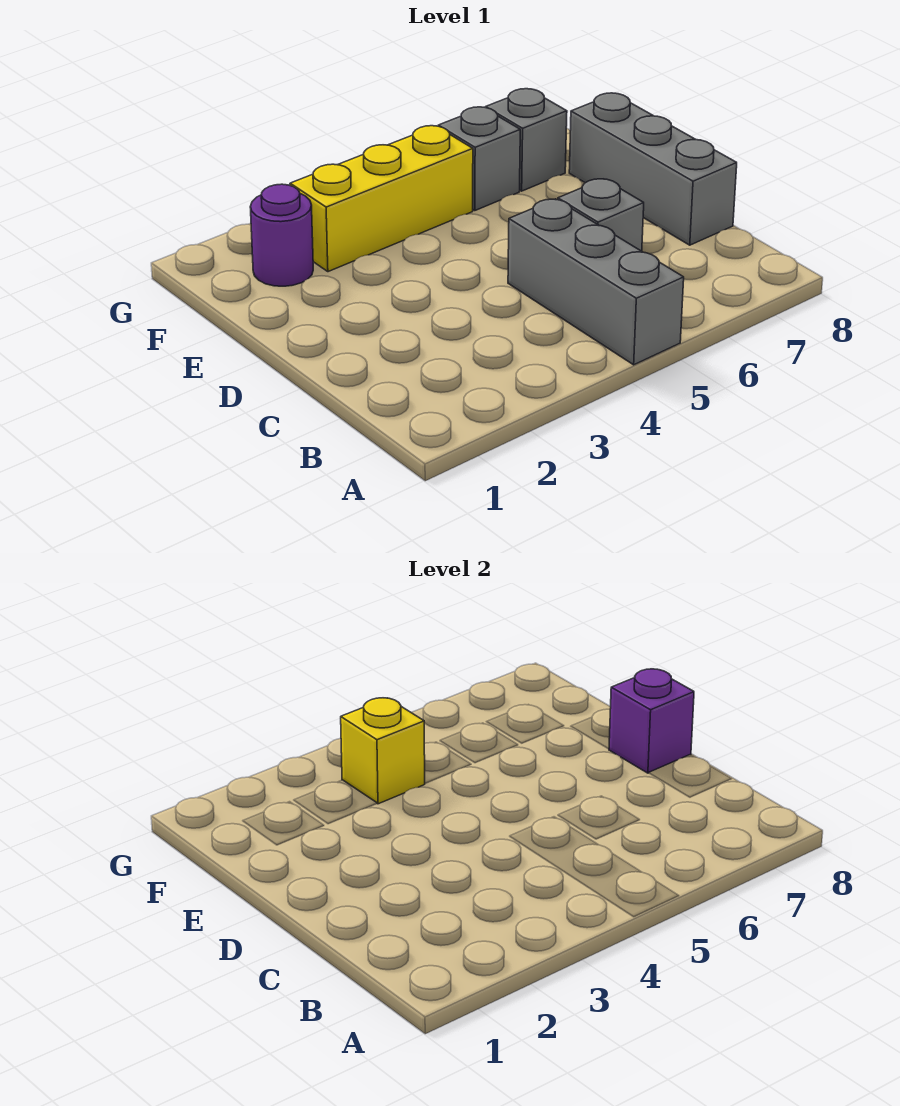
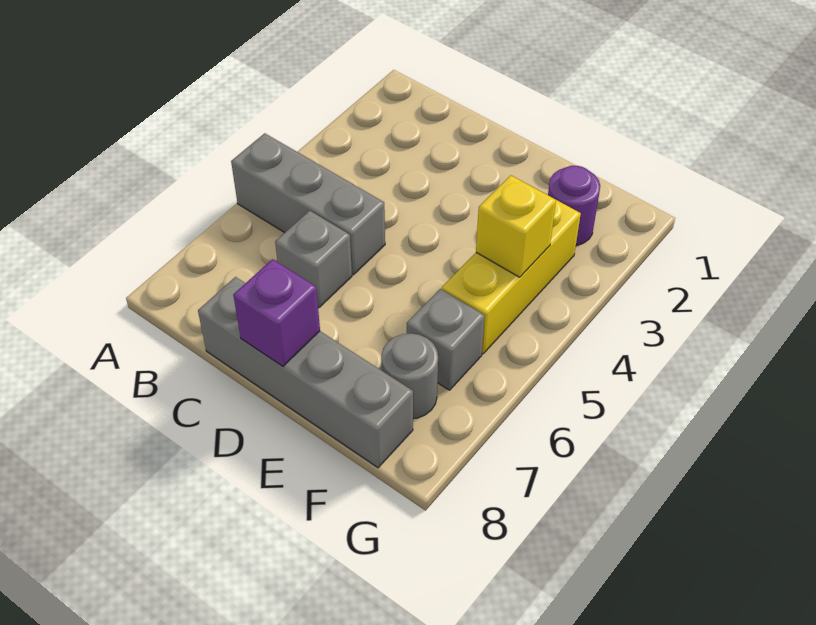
grey brick C8:E8 level 1 -> grey brick C8:F8 level 1
grey brick F7 level 1 -> grey round brick F7 level 1

